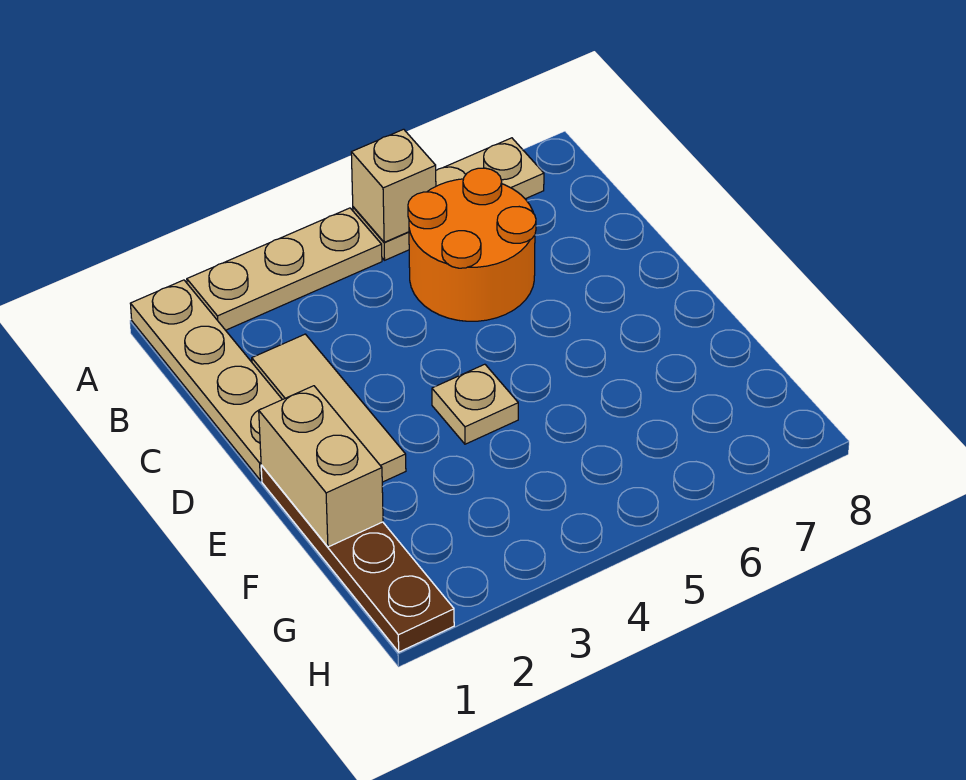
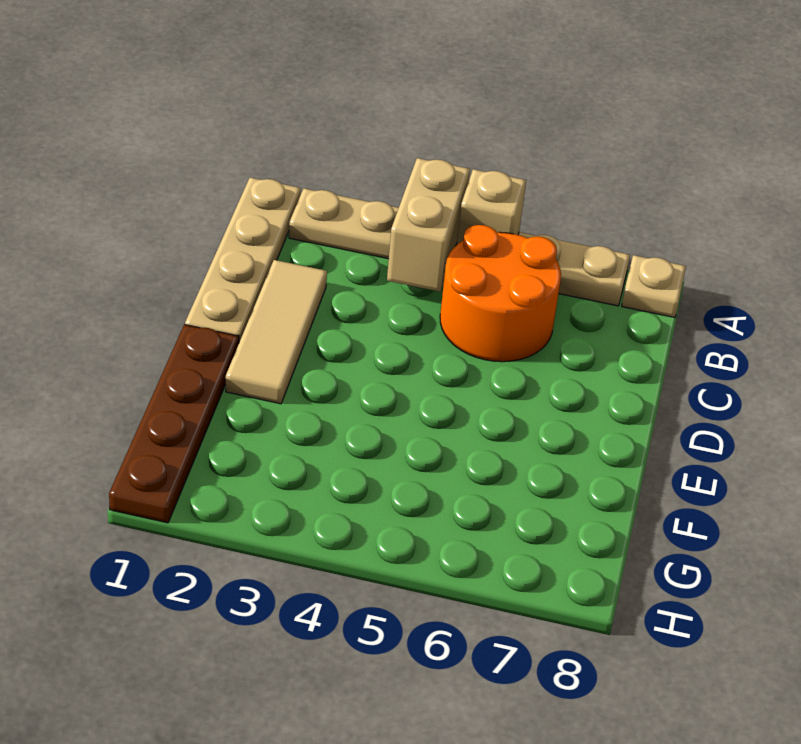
tan brick E1:F1 level 2 -> tan brick A4:B4 level 2
tan plate E4 level 1 -> tan plate A8 level 1

